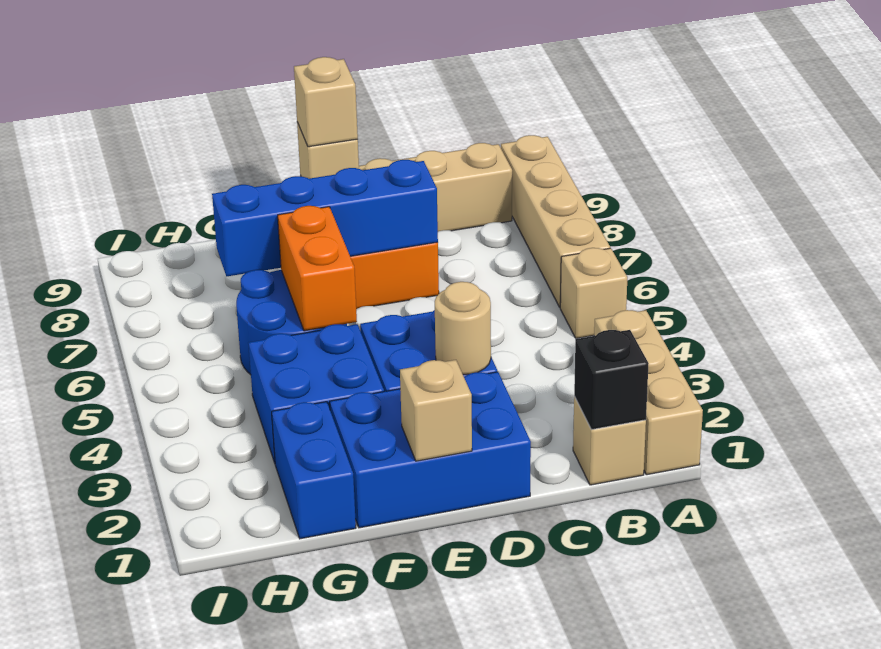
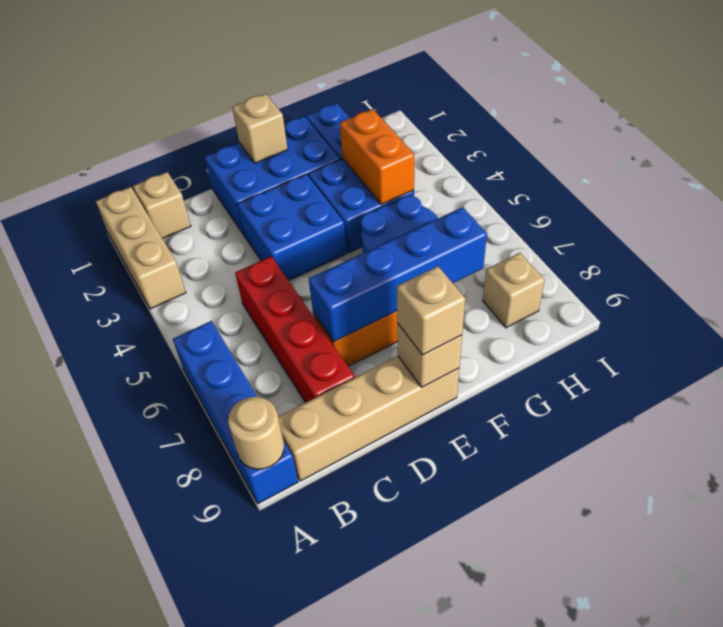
tan brick A5 level 1 -> tan brick H8 level 1
tan brick A6:A9 level 1 -> blue brick A6:A9 level 1
black brick B1 level 2 -> none
none -> red brick C5:C8 level 1
tan round brick D3 level 2 -> tan round brick A9 level 2
orange brick F5:F6 level 2 -> orange brick G3:G4 level 2

